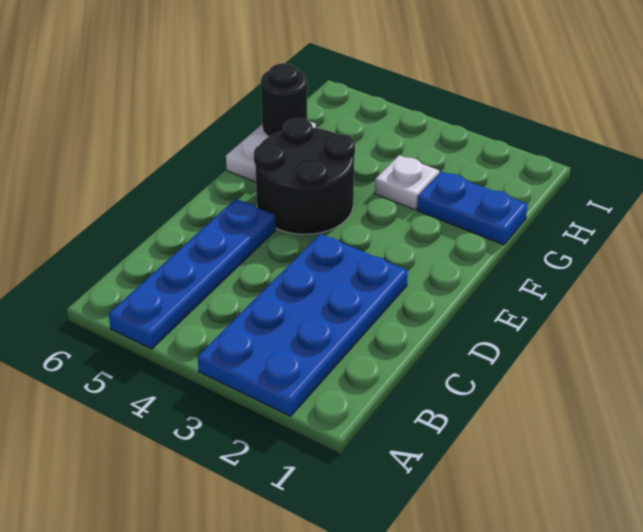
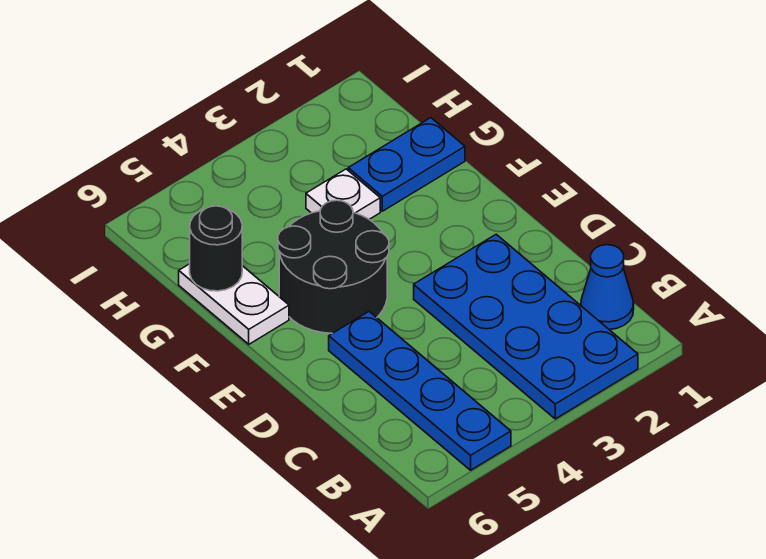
none -> blue cone B1 level 1

